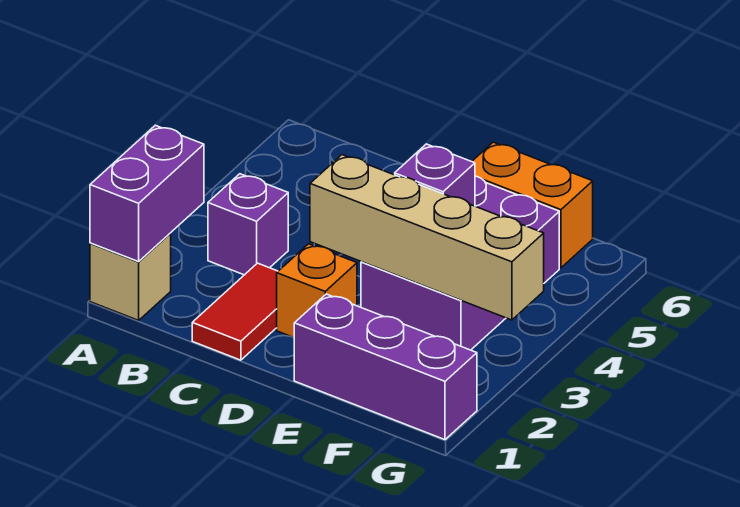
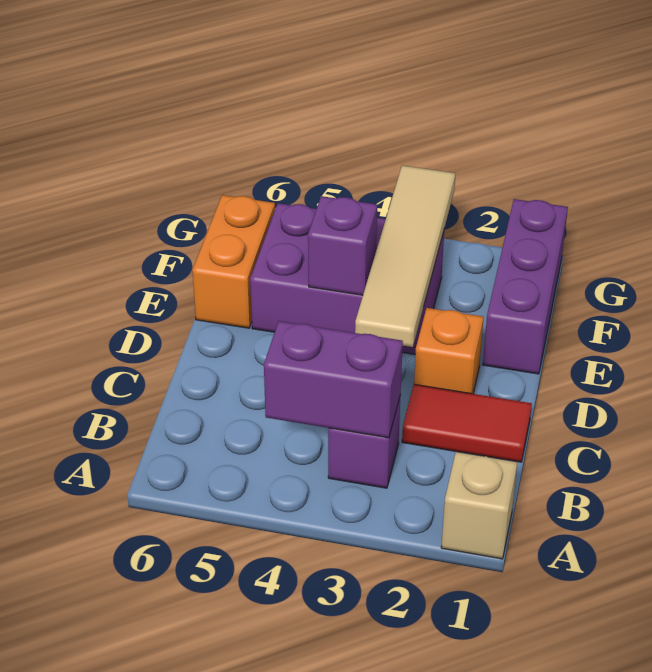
purple brick A1:A2 level 2 -> purple brick B3:B4 level 2
tan brick D3:G3 level 2 -> tan tile D3:G3 level 2

